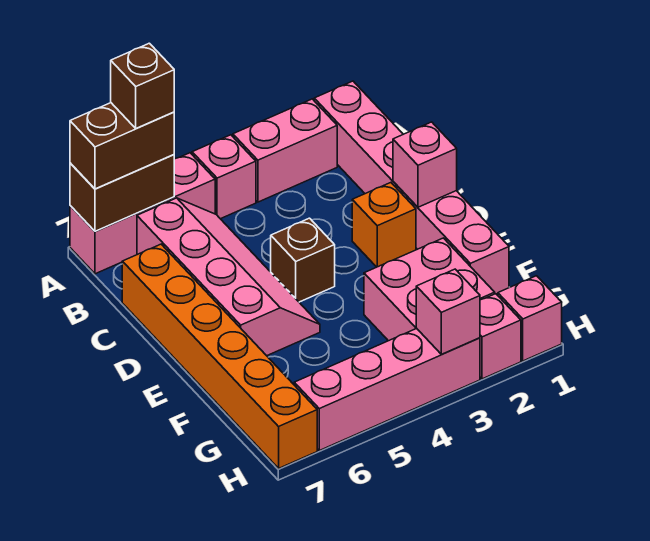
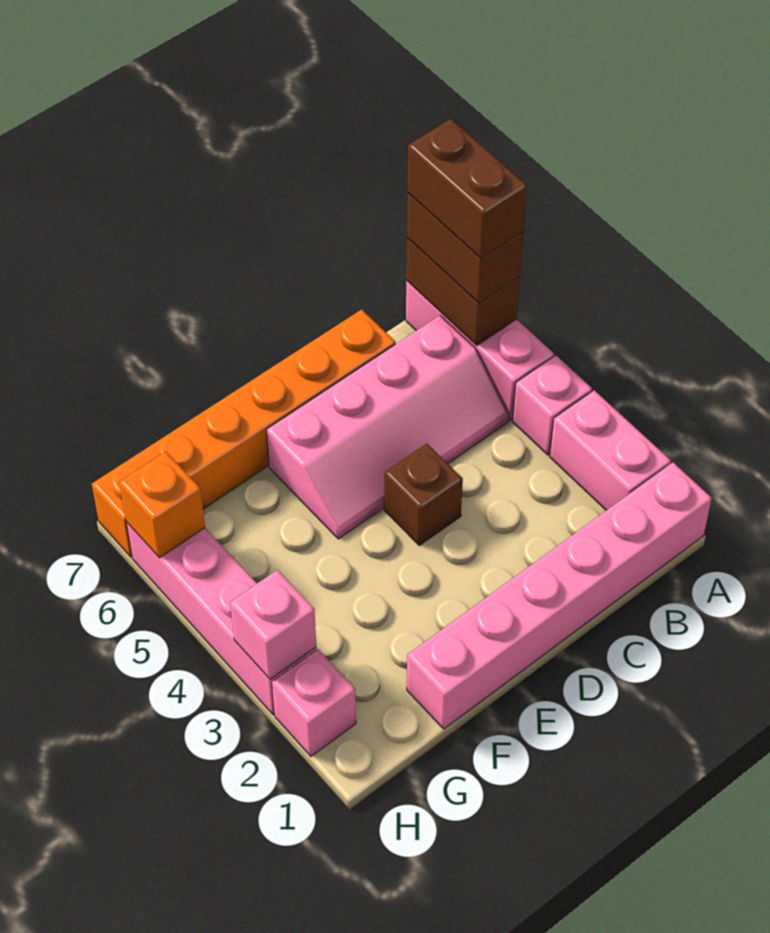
brown brick A6 level 4 -> brown brick A6:A7 level 4
pink brick D1 level 2 -> none
orange brick D2 level 1 -> orange brick H6 level 2
pink brick F2:G3 level 1 -> none
pink brick H1 level 1 -> none

